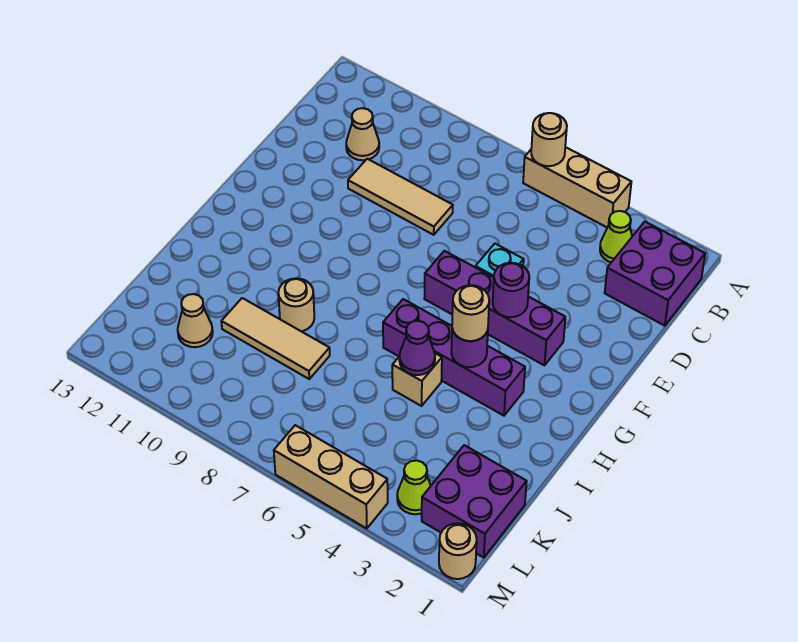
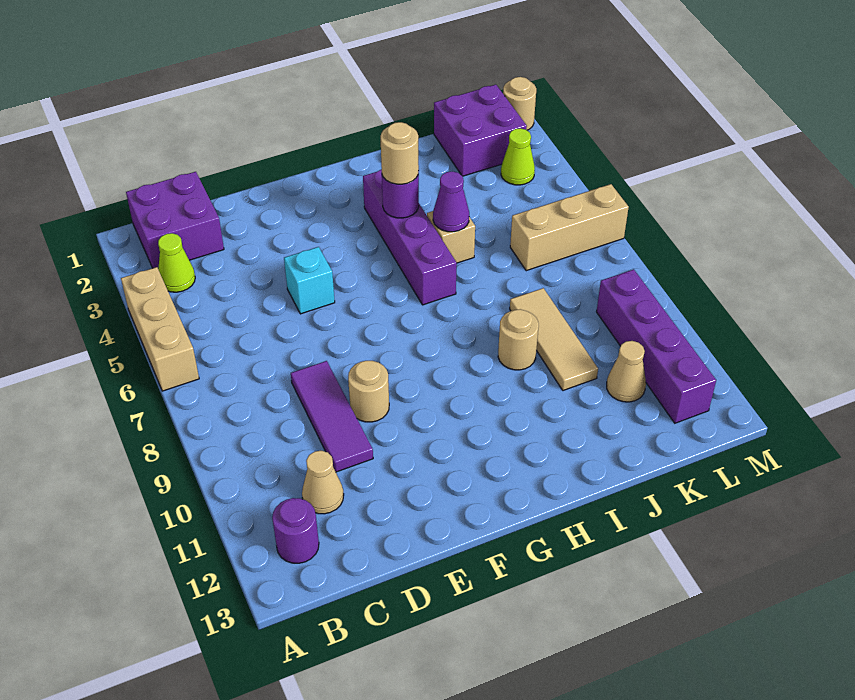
tan round brick A6 level 2 -> tan round brick E9 level 1
tan tile D8:D10 level 1 -> purple tile D8:D10 level 1
purple brick F3:F6 level 1 -> purple brick L9:L12 level 1
purple round brick F4 level 2 -> purple round brick B12 level 1
tan brick M4:M6 level 1 -> tan brick K6:M6 level 1

